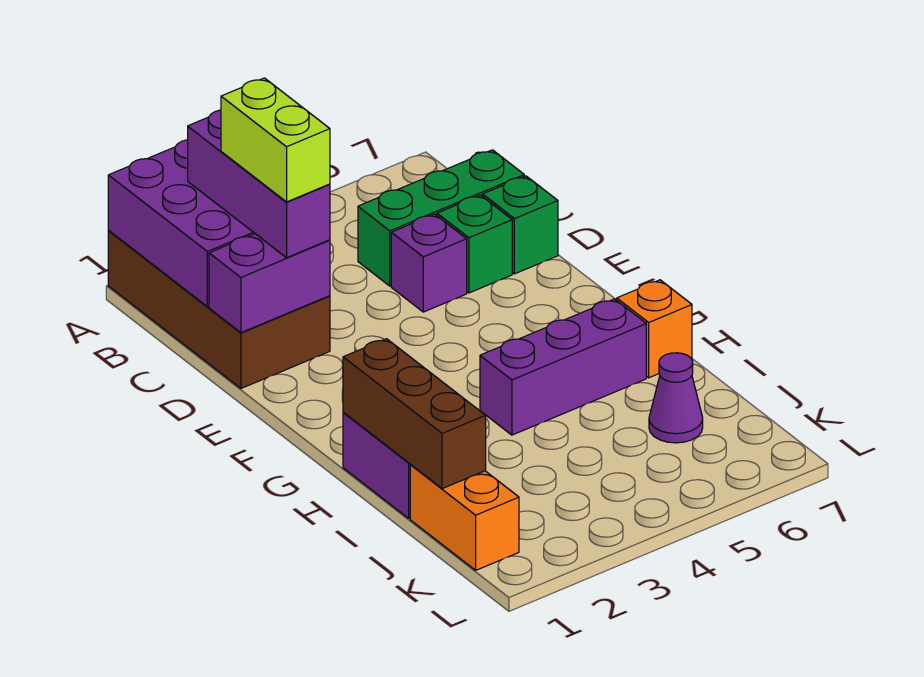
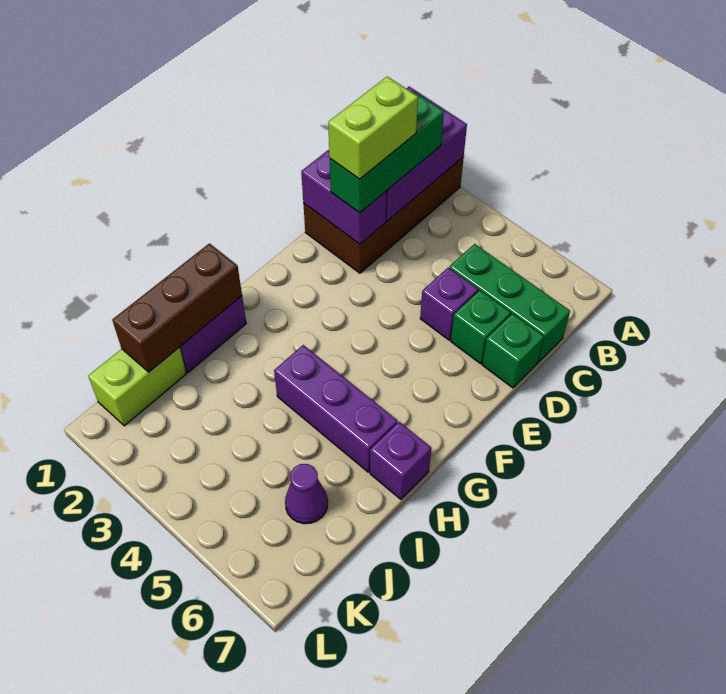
purple brick B2:D2 level 3 -> green brick B2:D2 level 3
orange brick H7 level 1 -> purple brick H7 level 1
orange brick J1:K1 level 1 -> lime brick J1:K1 level 1

